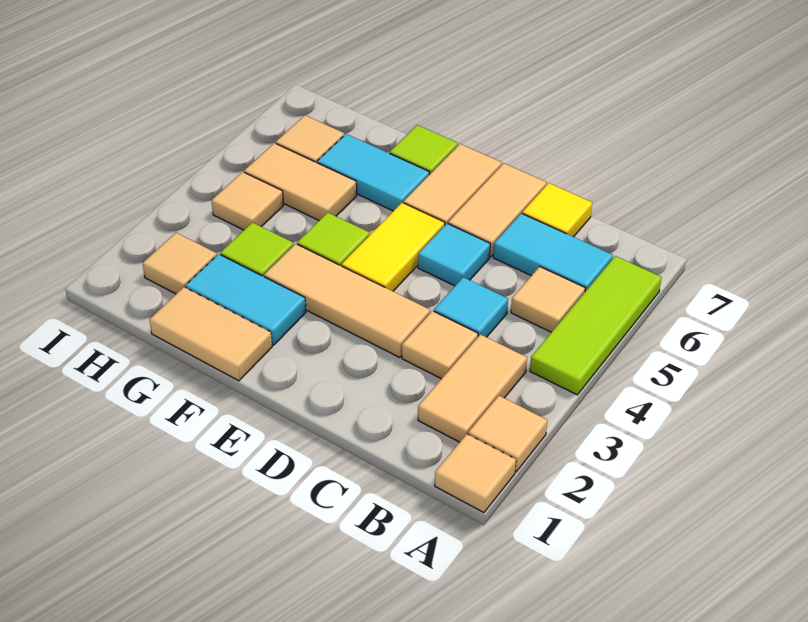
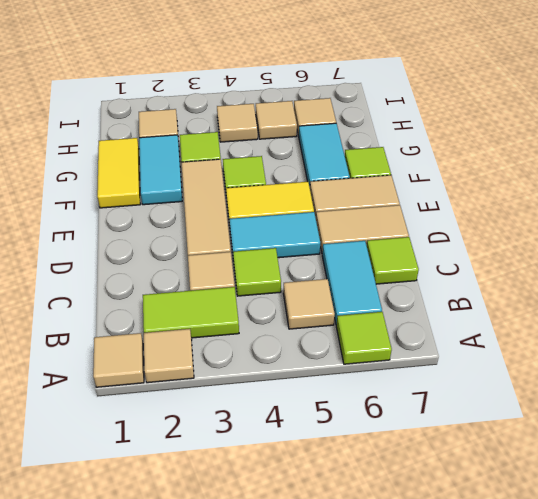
lime tile A4:A6 level 1 -> lime tile A6 level 1
tan tile B2:B3 level 1 -> lime tile B2:B3 level 1
cyan tile C4 level 1 -> lime tile C4 level 1
yellow tile C7 level 1 -> lime tile C7 level 1
cyan tile D5 level 1 -> cyan tile D4:D5 level 1
tan tile F1:G1 level 1 -> yellow tile F1:G1 level 1
tan tile G5:H5 level 1 -> tan tile H5 level 1

